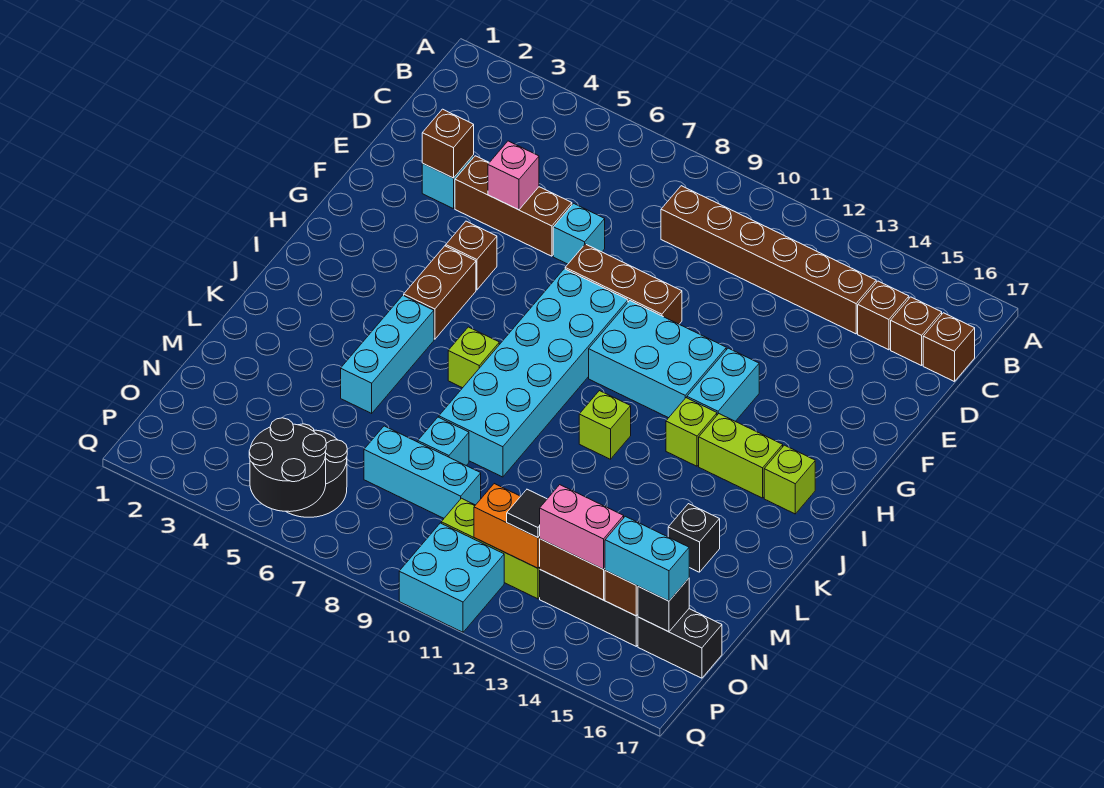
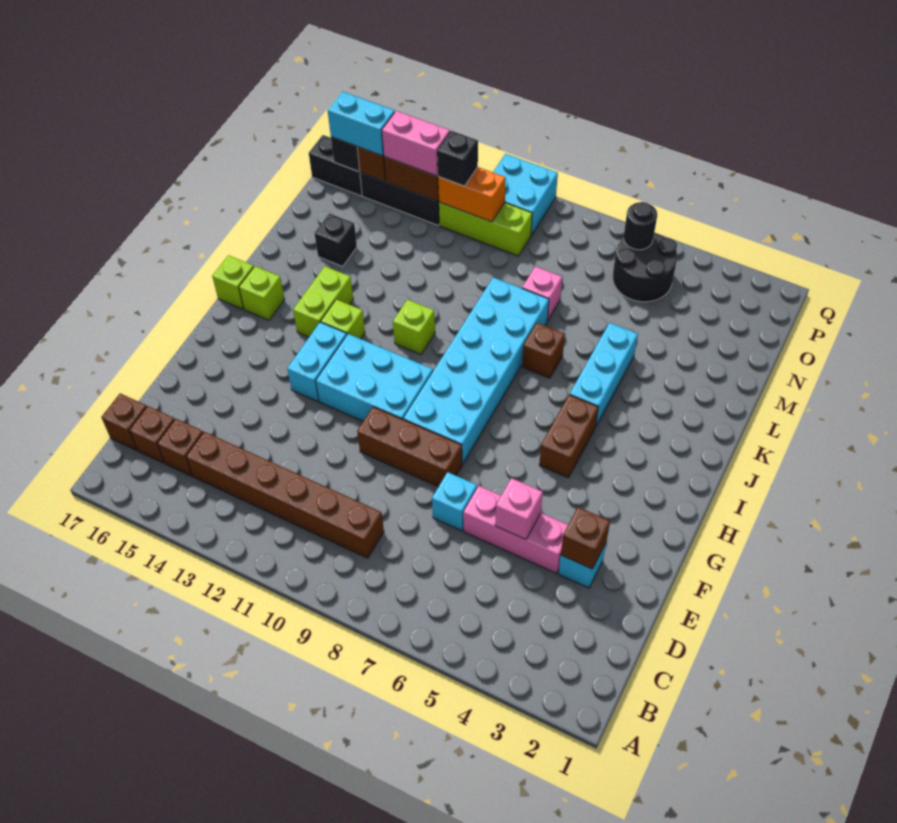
brown brick E4:E6 level 1 -> pink brick E4:E6 level 1
brown brick G5 level 1 -> brown brick K7 level 1
lime brick I14:I15 level 1 -> lime brick I14:J14 level 1
lime brick J7 level 1 -> lime brick I17 level 1
cyan brick M8 level 1 -> pink brick M8 level 1
cyan brick N7:N9 level 1 -> none
black tile O12 level 3 -> black brick O12 level 3
black round brick P5:Q6 level 2 -> black round brick P6 level 2

